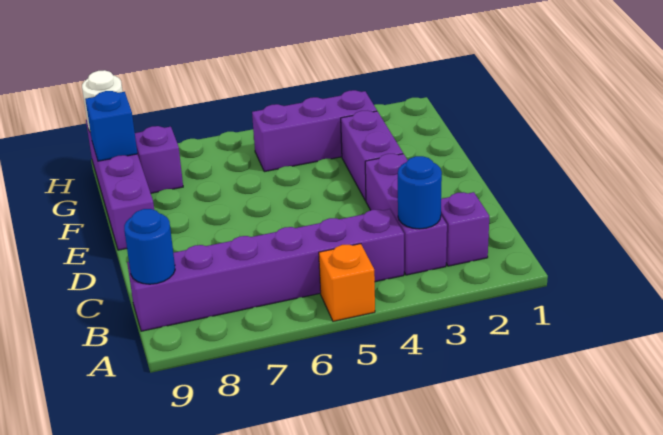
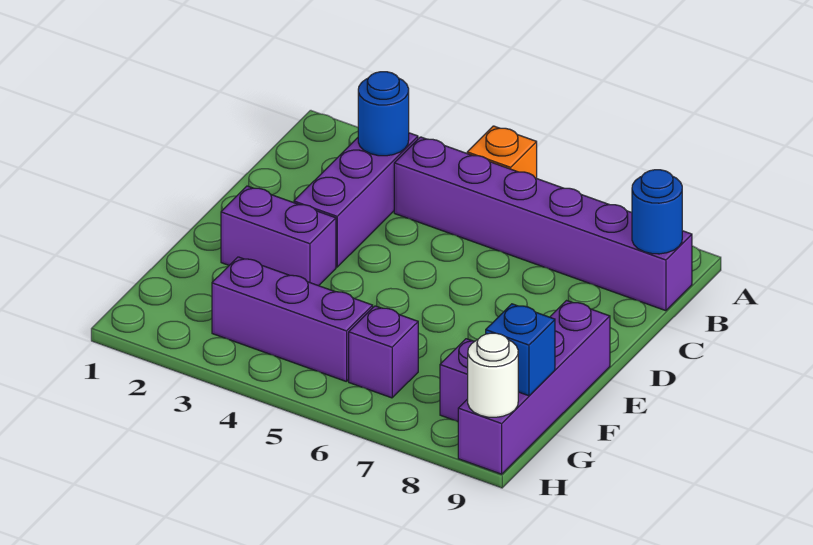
purple brick B2 level 1 -> purple brick G6 level 1
purple brick E3:F3 level 1 -> purple brick E2:E3 level 1

